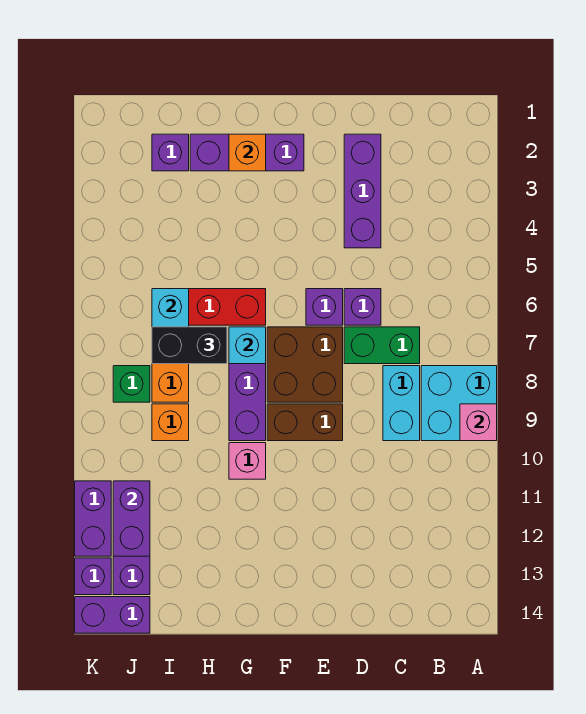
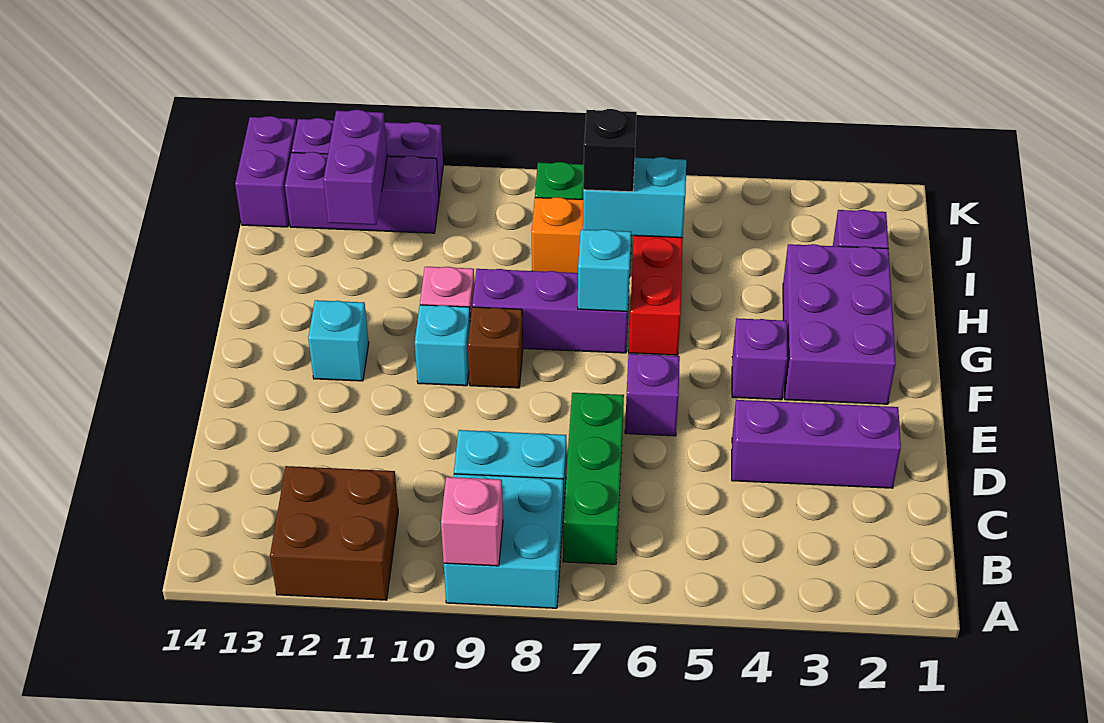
green brick C7:D7 level 1 -> green brick B7:D7 level 1
purple brick D6 level 1 -> purple brick F4 level 1
brown brick E7:F8 level 1 -> brown brick A11:B12 level 1
brown brick E9:F9 level 1 -> brown brick F9 level 1
purple brick F2:H2 level 1 -> purple brick F2:H3 level 1
none -> cyan brick F10 level 1
none -> cyan brick F12 level 1
orange brick G2 level 2 -> none
black brick H7:I7 level 3 -> black brick I7 level 3
orange brick I9 level 1 -> none
purple brick J11:J12 level 2 -> purple brick I12:J12 level 2

